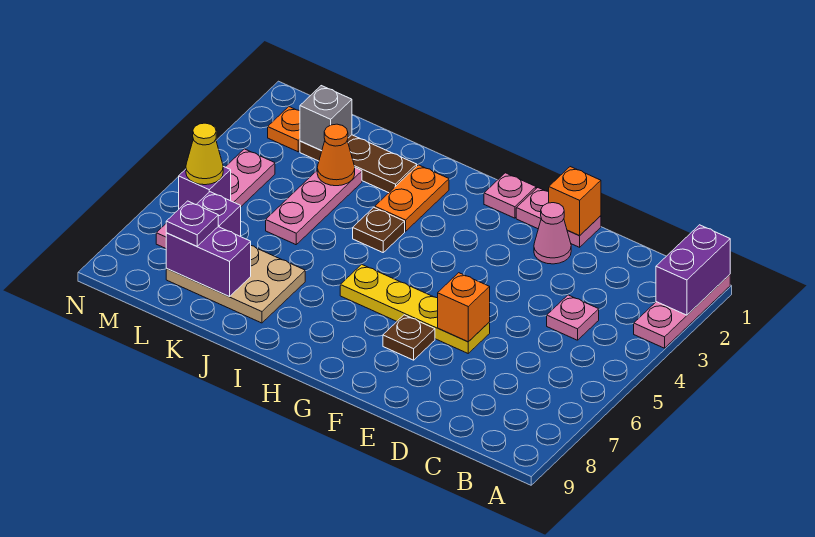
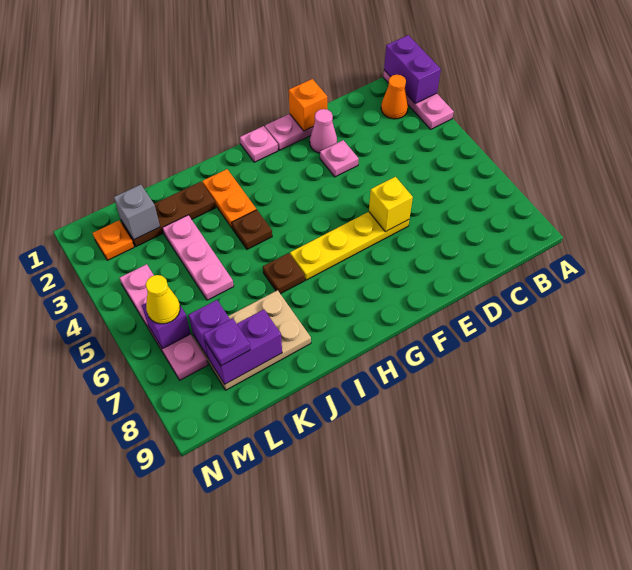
pink plate C4 level 1 -> pink plate E3 level 1
orange brick E6 level 2 -> yellow brick E6 level 2
brown plate F7 level 1 -> brown plate I6 level 1
orange cone K3 level 2 -> orange cone B2 level 1

